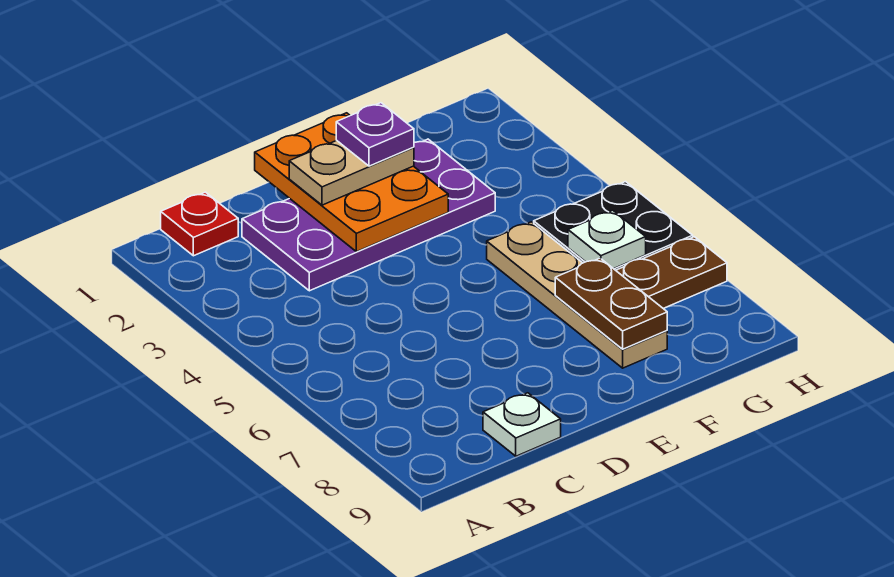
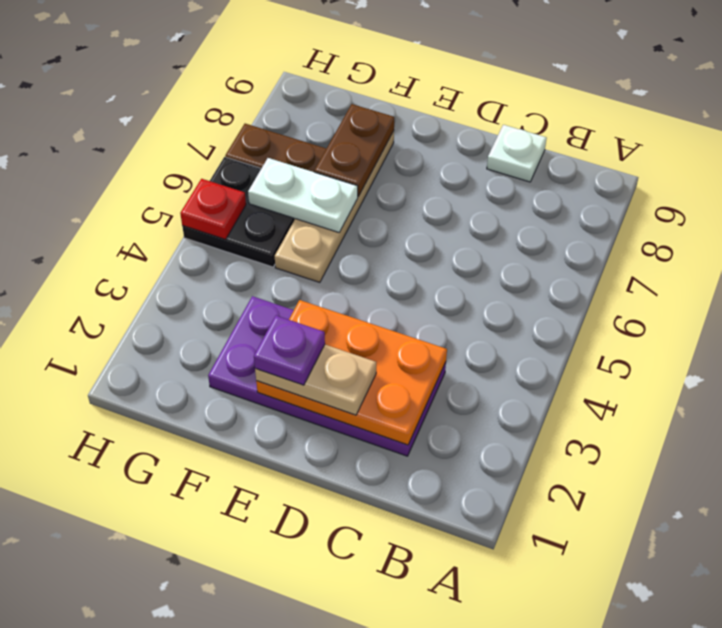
red plate B1 level 1 -> red plate H5 level 2
orange plate D1:E3 level 2 -> orange plate C2:E3 level 2
white plate G6 level 2 -> white plate F6:G6 level 2

